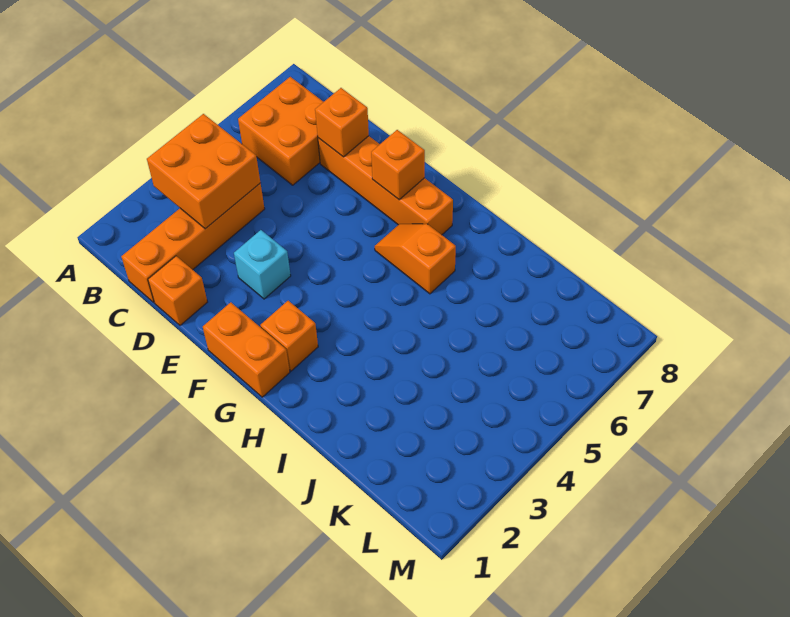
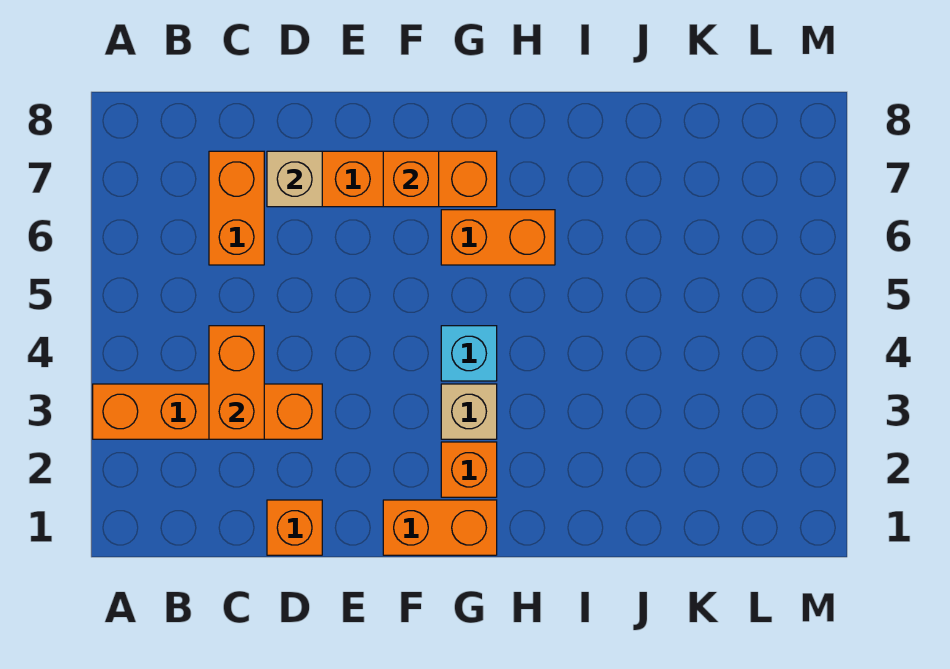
orange brick B3:C4 level 2 -> orange brick C3:C4 level 2
orange brick B6:C7 level 1 -> orange brick C6:C7 level 1
orange brick C1:C4 level 1 -> orange brick A3:D3 level 1
orange brick D7 level 2 -> tan brick D7 level 2
cyan brick E3 level 1 -> cyan brick G4 level 1
none -> tan brick G3 level 1
orange slope G6:H6 level 1 top H -> orange brick G6:H6 level 1

